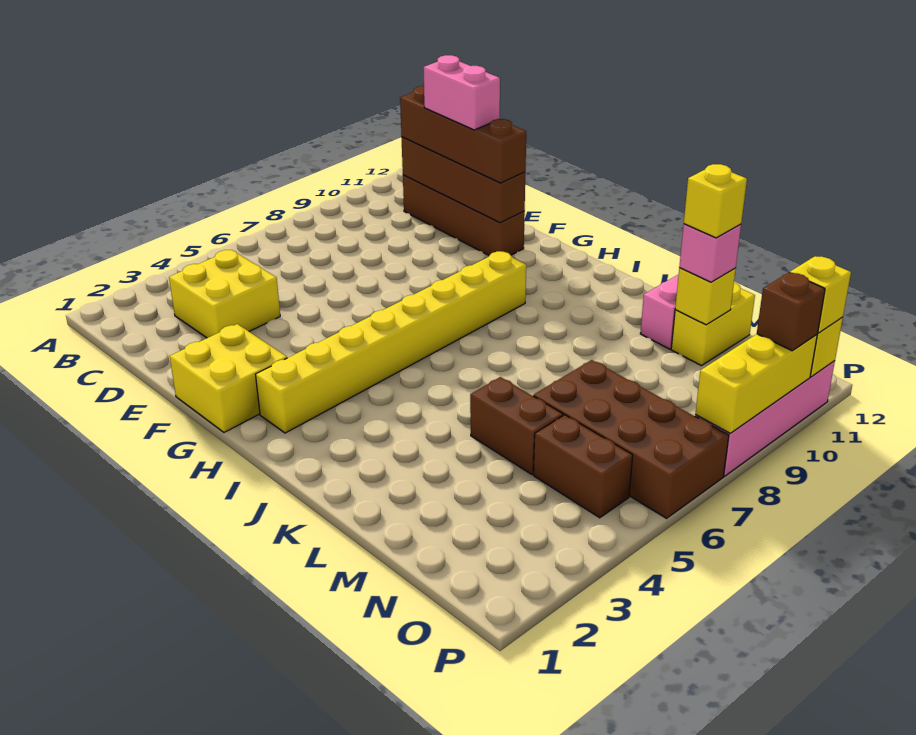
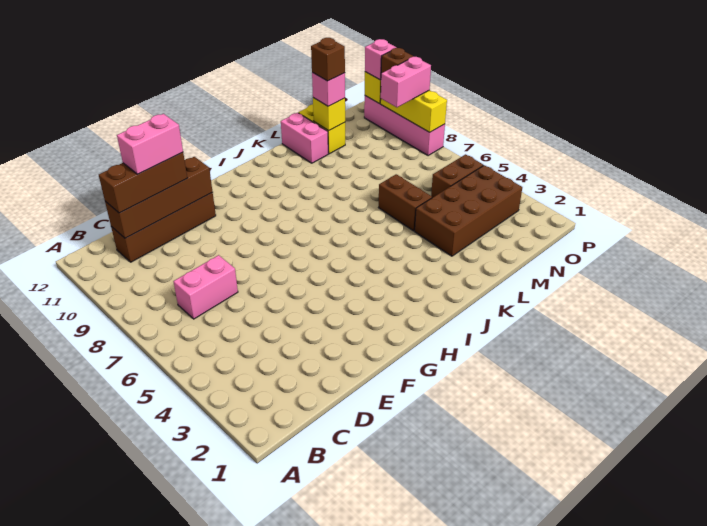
yellow brick C3:D4 level 1 -> none
none -> pink brick C7:D7 level 1
brown brick C11:F11 level 3 -> brown brick C11:E11 level 3
yellow brick F1:G2 level 1 -> none
yellow brick H2:H9 level 1 -> none
brown brick L5:M5 level 1 -> brown brick L5:L6 level 1
brown brick M6:P7 level 1 -> brown brick L3:O4 level 1
yellow brick M11 level 4 -> brown brick M11 level 4
none -> pink brick O9:P9 level 3
yellow brick P11 level 3 -> pink brick P11 level 3

